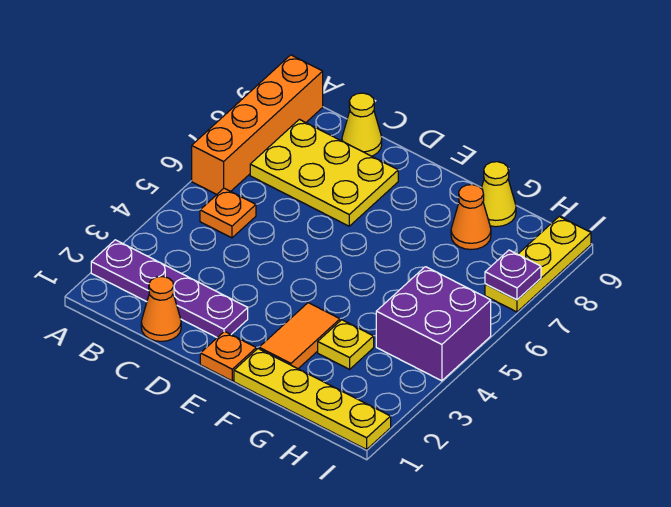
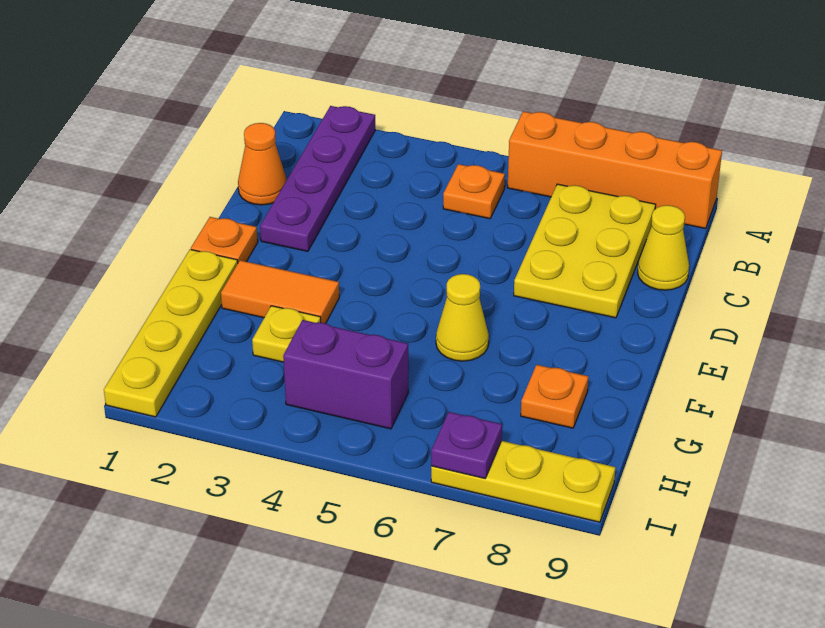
orange cone G8 level 1 -> orange plate G8 level 1
yellow cone G9 level 1 -> yellow cone F6 level 1
purple brick H4:I5 level 1 -> purple brick H4:H5 level 1

